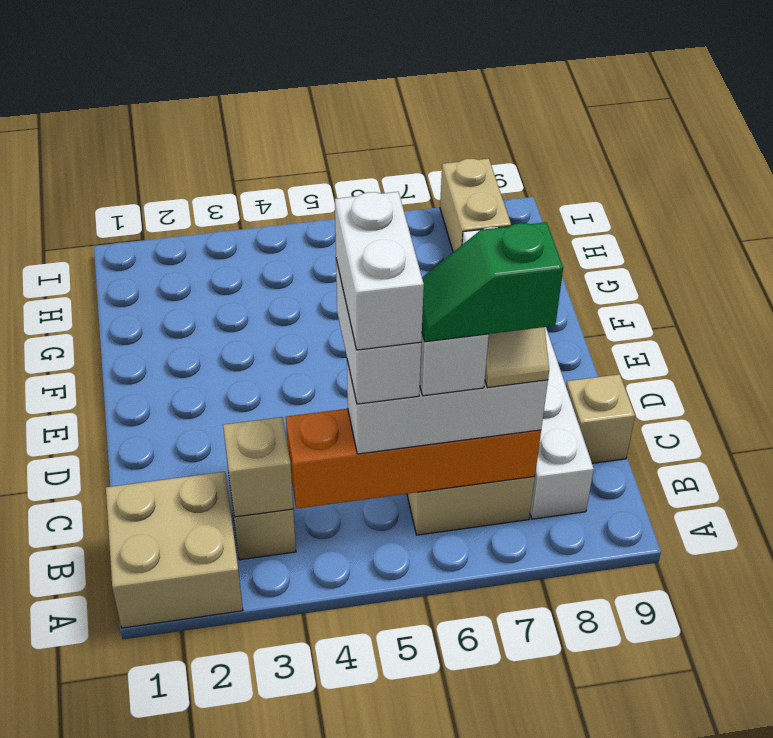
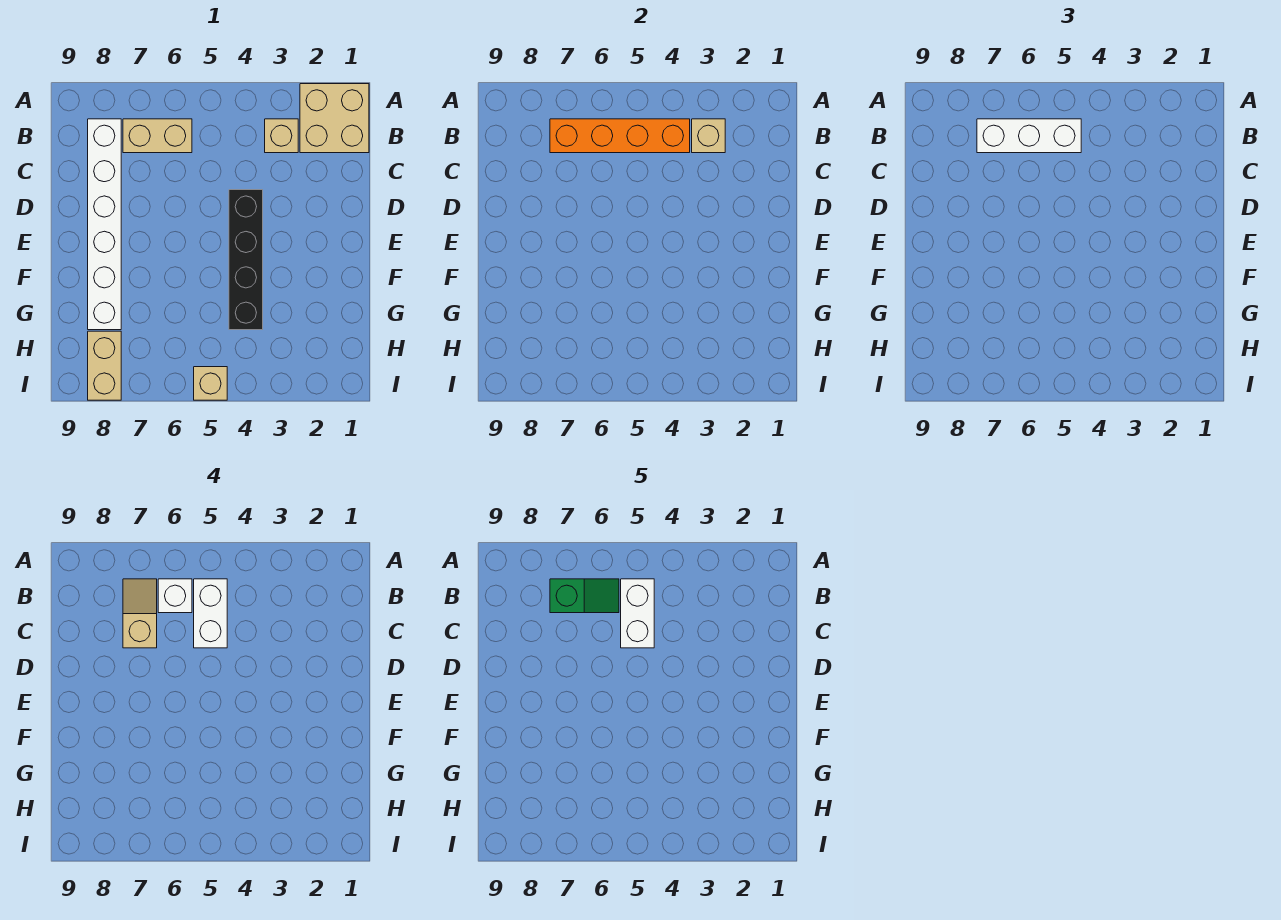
tan brick C9 level 1 -> tan brick I5 level 1
none -> black brick D4:G4 level 1

